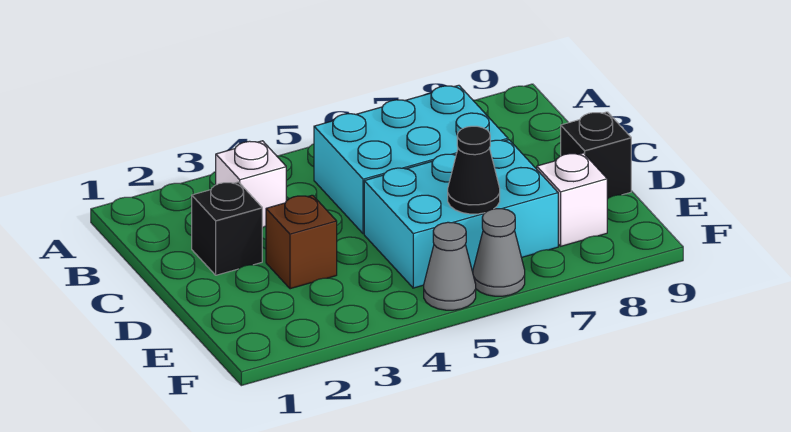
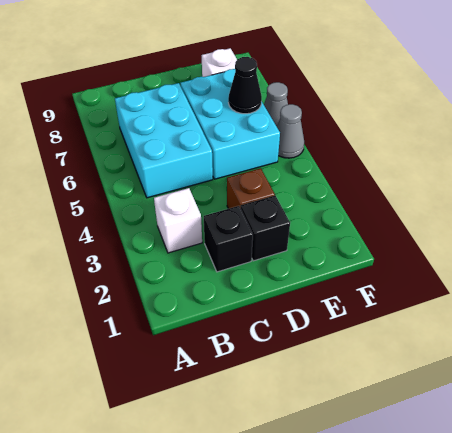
black brick D9 level 1 -> black brick D2 level 1

